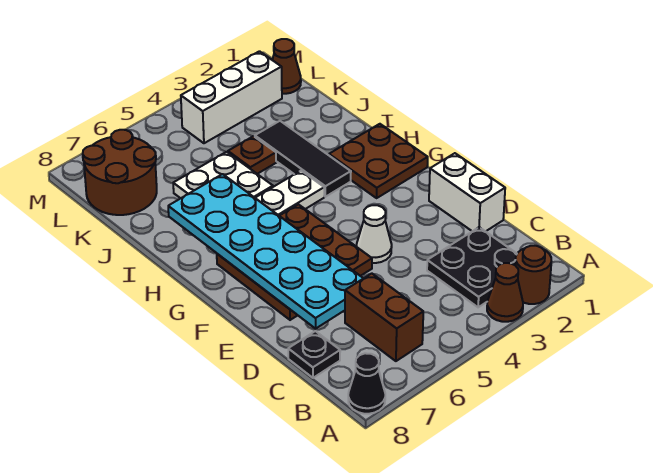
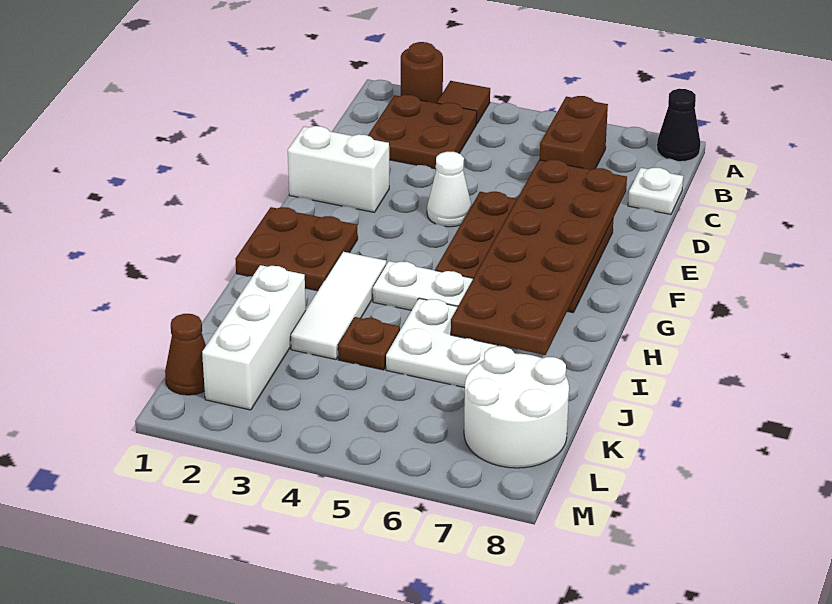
brown cone A3 level 1 -> brown tile A3 level 1
black plate B2:C3 level 1 -> brown plate B2:C3 level 1
black plate C8 level 1 -> white plate C8 level 1
white brick D1:E1 level 1 -> white brick E1:E2 level 1
cyan plate D6:I7 level 2 -> brown plate D6:I7 level 2
black tile H3:J3 level 1 -> white tile H3:J3 level 1
brown round brick K7:L8 level 1 -> white round brick K7:L8 level 1
white brick L2:L4 level 1 -> white brick J2:L2 level 1

